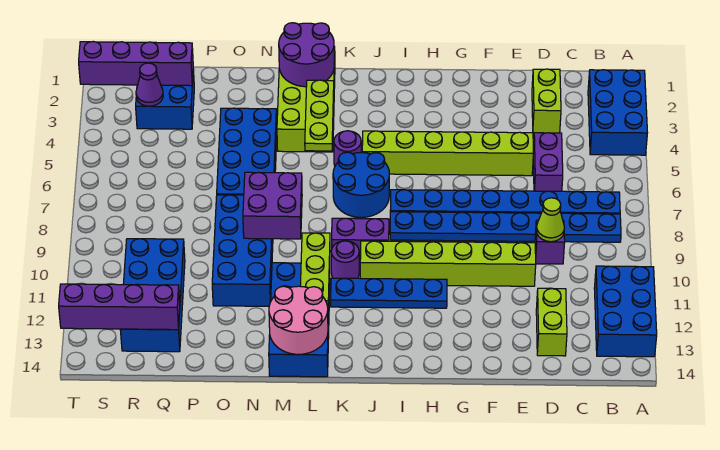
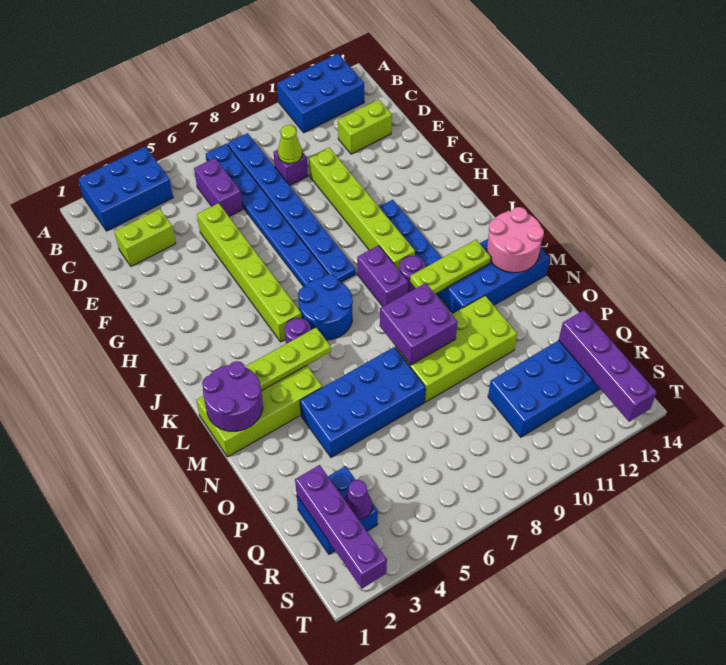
purple brick D5:D6 level 1 -> purple brick C6:D6 level 1
blue brick N8:O11 level 1 -> lime brick N8:O11 level 1

